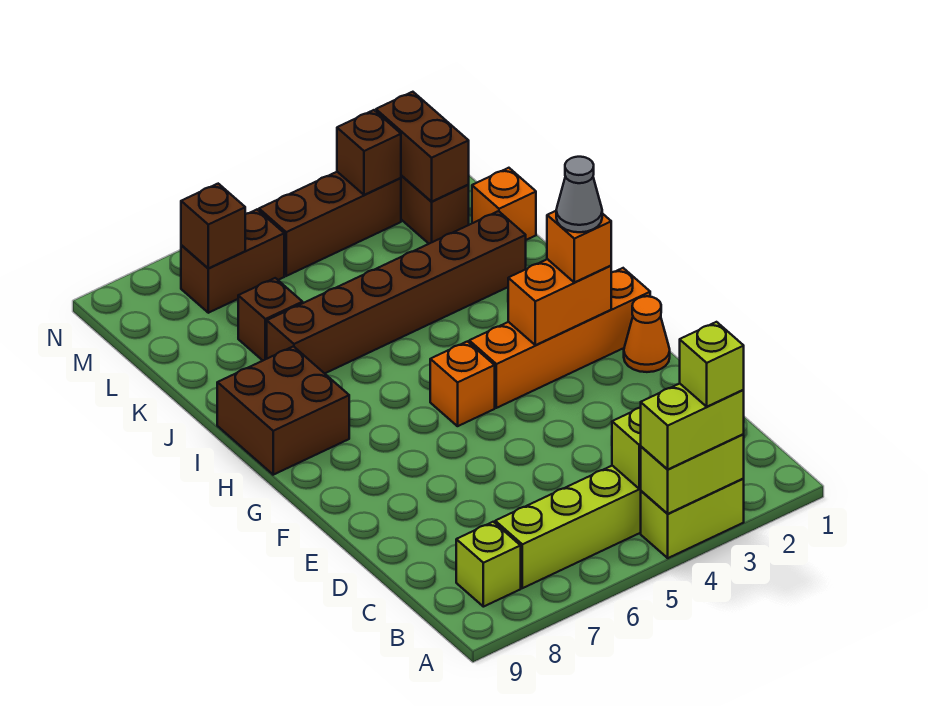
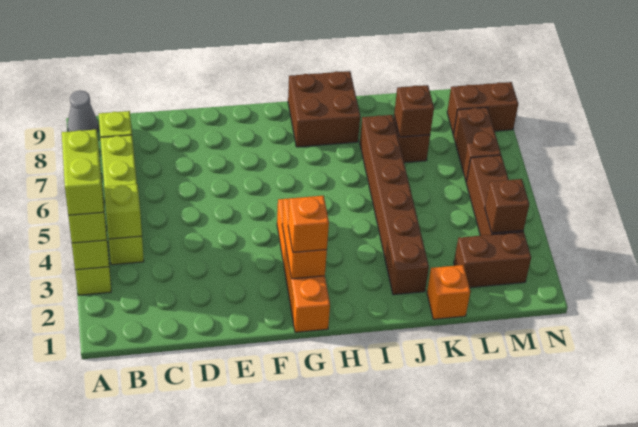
lime brick A3 level 4 -> lime brick A3:A4 level 4
orange cone F1 level 1 -> none
grey cone G2 level 4 -> grey cone A9 level 1
orange brick G5 level 1 -> none
brown brick L2:M2 level 2 -> brown brick M8:N8 level 1
brown brick M7 level 2 -> brown brick K7 level 2

